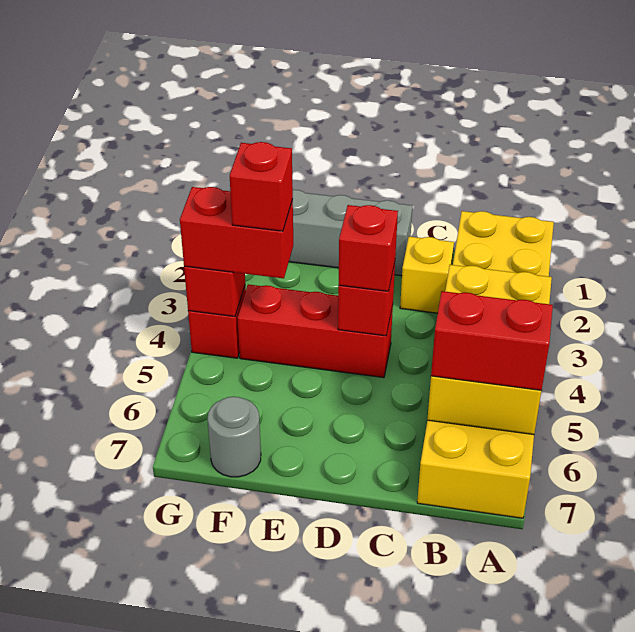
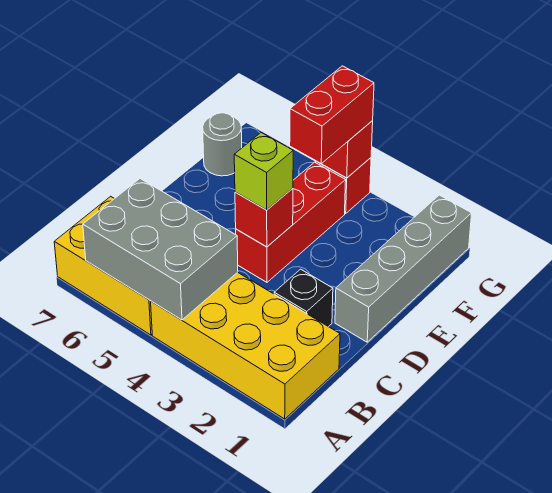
yellow brick A4:B6 level 2 -> grey brick A4:B6 level 2
red brick A6:B6 level 3 -> none
yellow brick C2 level 1 -> black brick C2 level 1
red brick D4 level 3 -> lime brick D4 level 3
red brick F4 level 4 -> none

